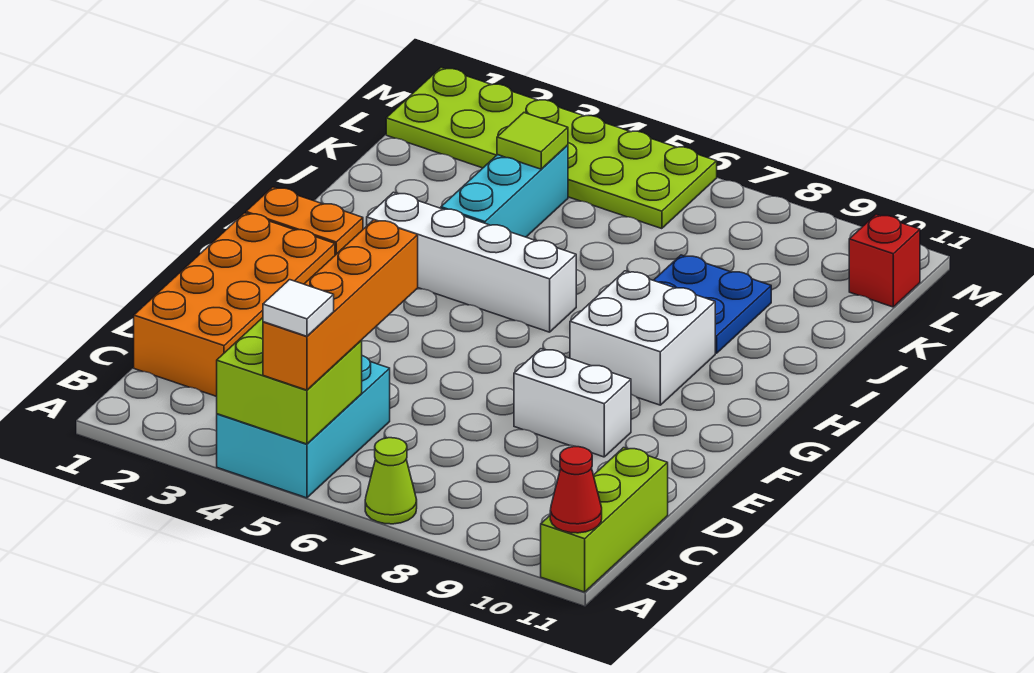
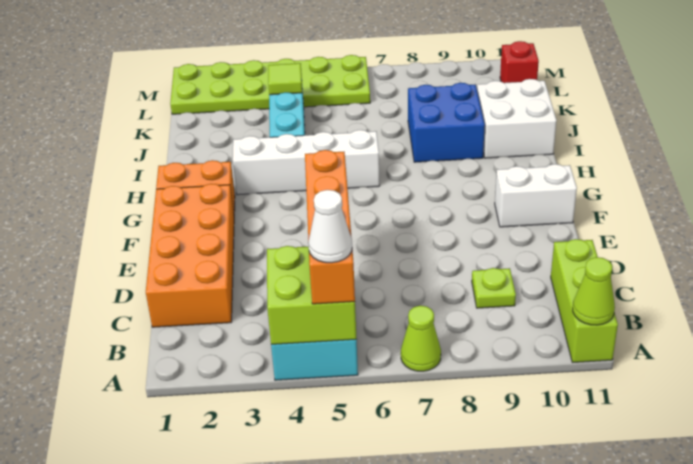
white tile A5 level 4 -> white cone A5 level 4
red cone A11 level 2 -> lime cone A11 level 2
none -> lime plate C9 level 1
white brick E8:E9 level 1 -> white brick F10:F11 level 1
white brick G8:H9 level 1 -> white brick I10:J11 level 1
blue plate I8:J9 level 1 -> blue brick I8:J9 level 1

